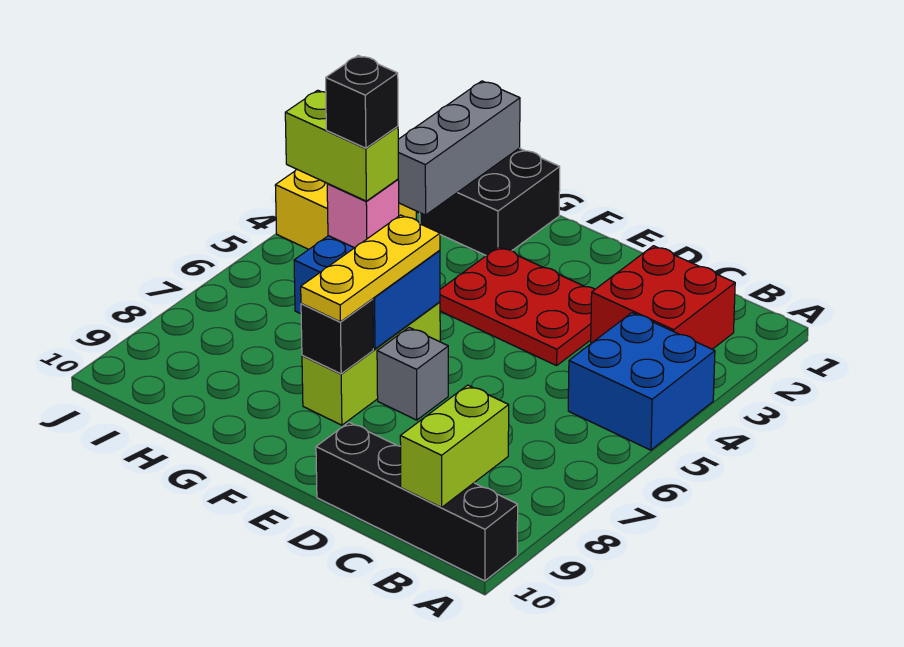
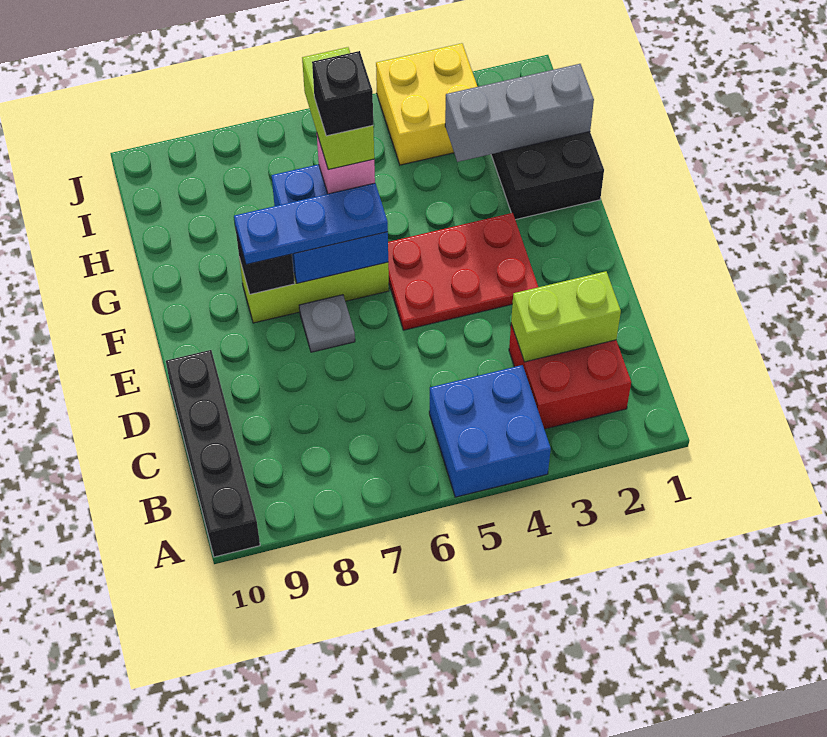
lime brick B9:B10 level 2 -> lime brick C2:C3 level 2
red plate D3:F4 level 1 -> red plate E3:F5 level 1
grey brick E7 level 1 -> grey plate E7 level 1
yellow plate F6:F8 level 3 -> blue plate F6:F8 level 3

